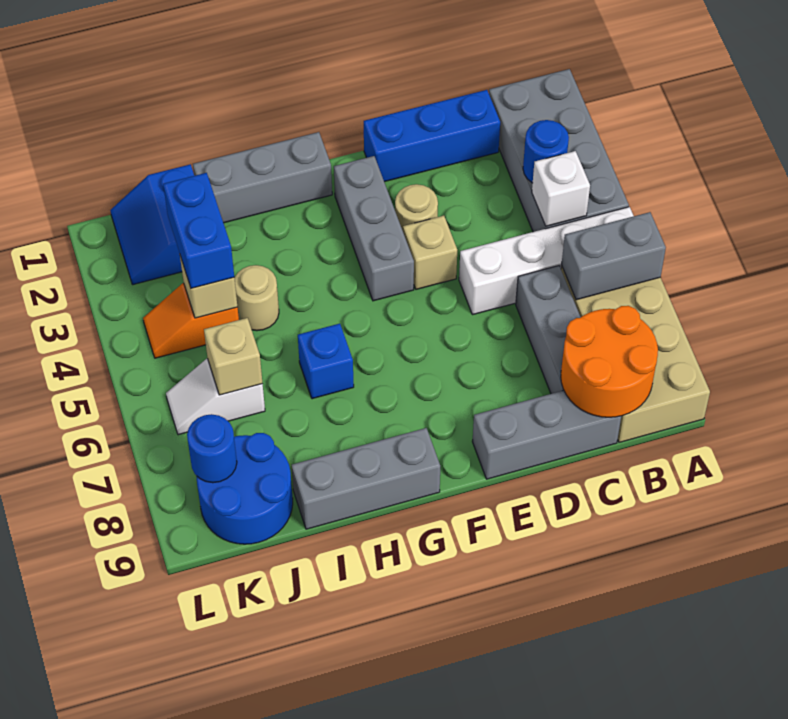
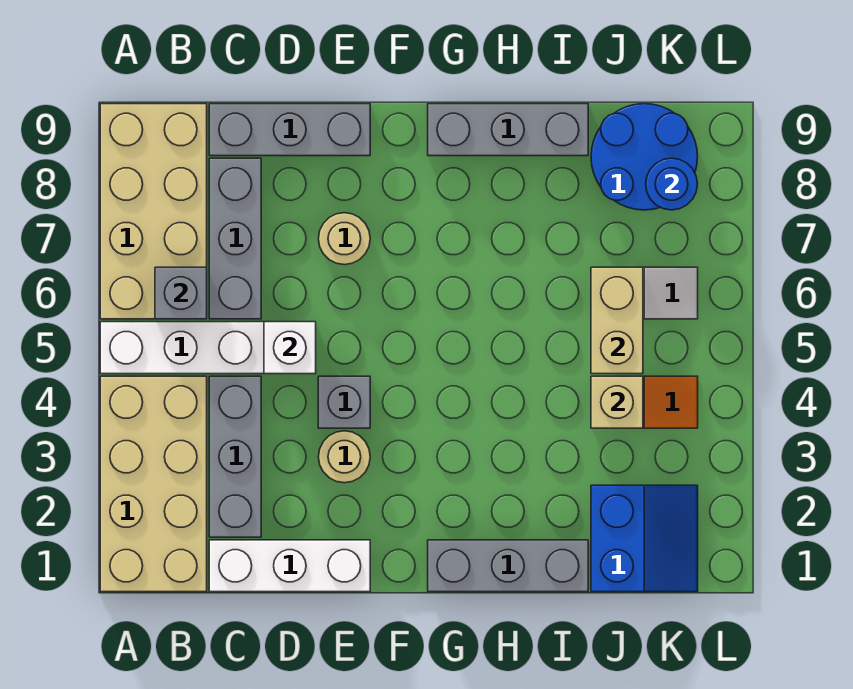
grey brick A1:B4 level 1 -> tan brick A1:B4 level 1
grey brick A6:B6 level 2 -> grey brick B6 level 2
blue round brick B3 level 2 -> none
white brick B4 level 2 -> white brick D5 level 2
orange round brick B8:C9 level 2 -> none
blue brick C1:E1 level 1 -> white brick C1:E1 level 1
tan brick E4 level 1 -> grey brick E4 level 1
grey brick F2:F4 level 1 -> grey brick C2:C4 level 1
blue brick H6 level 1 -> none
tan round brick I4 level 1 -> tan round brick E7 level 1
blue brick J3:J4 level 3 -> none
tan brick J6 level 2 -> tan brick J5:J6 level 2

